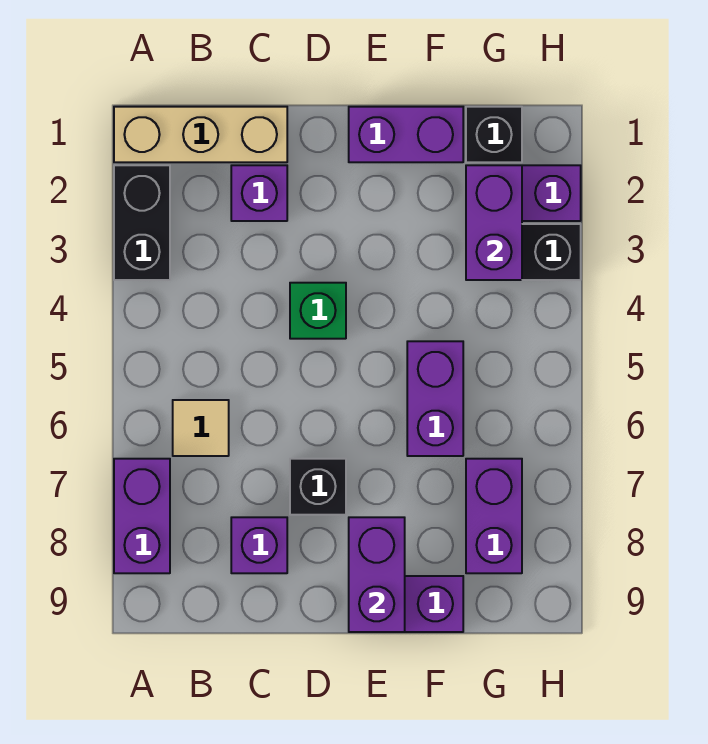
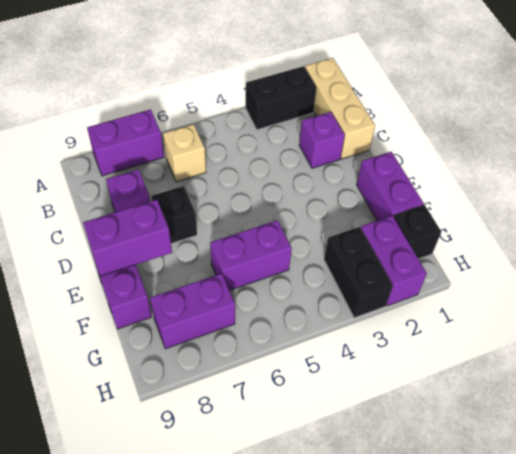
tan tile B6 level 1 -> tan brick B6 level 1
green brick D4 level 1 -> none
purple brick G2:G3 level 2 -> none

